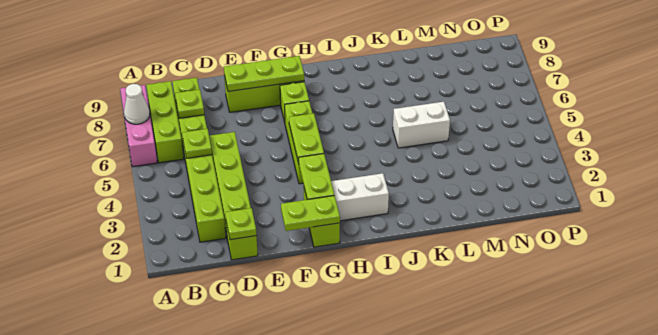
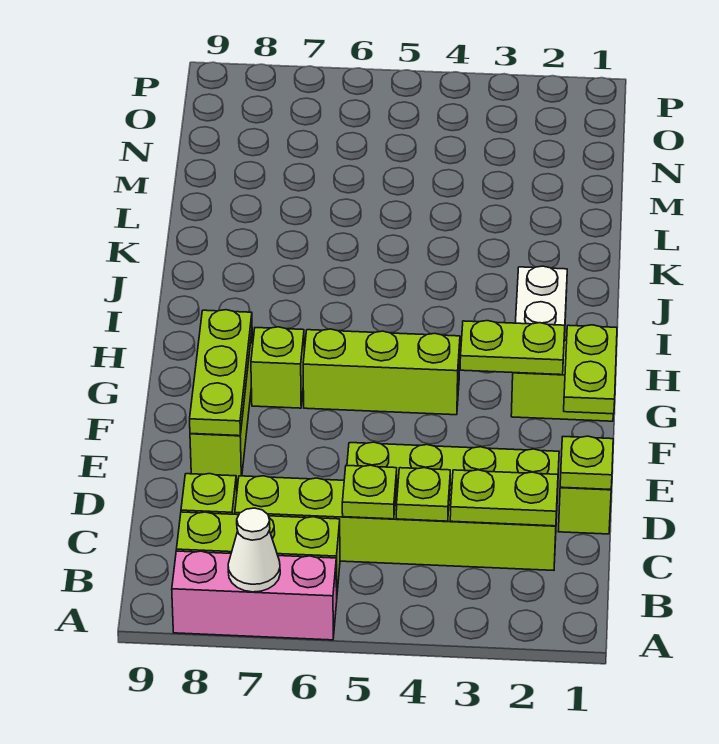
lime plate C7 level 2 -> lime plate C4 level 2
lime plate G4:G5 level 2 -> lime plate C2:C3 level 2
white brick K5:L5 level 1 -> none

